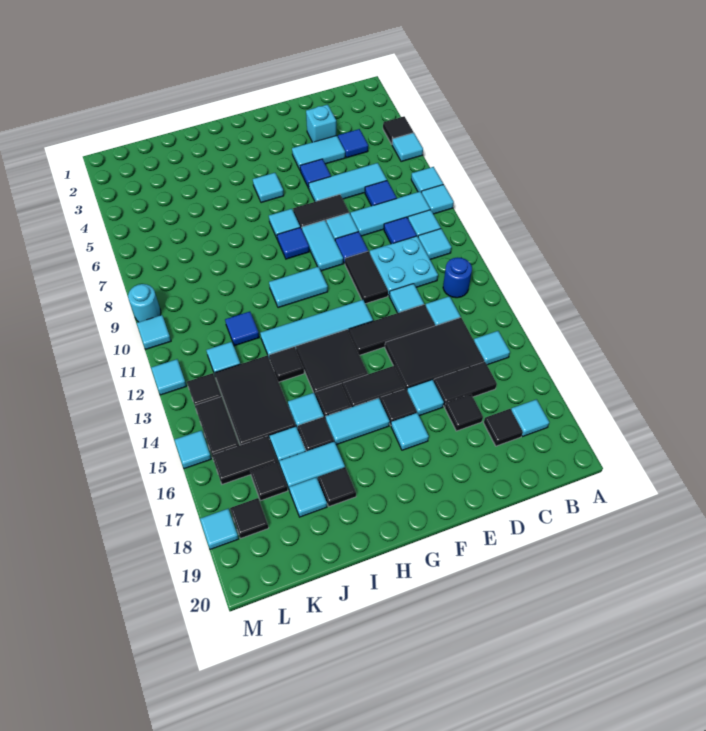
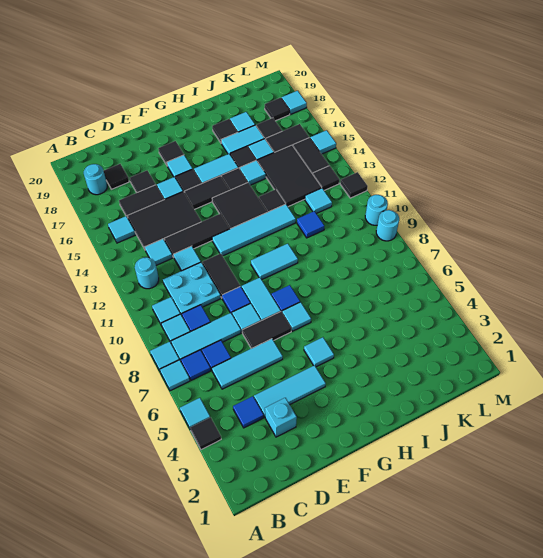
blue round brick B12 level 1 -> cyan round brick B12 level 1
cyan tile B18 level 1 -> cyan round brick B18 level 1
cyan tile D4:E4 level 1 -> cyan tile D4:F4 level 1
blue tile E5 level 1 -> blue tile B7 level 1
none -> black tile F18 level 1
cyan tile M10 level 1 -> cyan round brick M10 level 1
cyan tile M12 level 1 -> black tile M12 level 1

